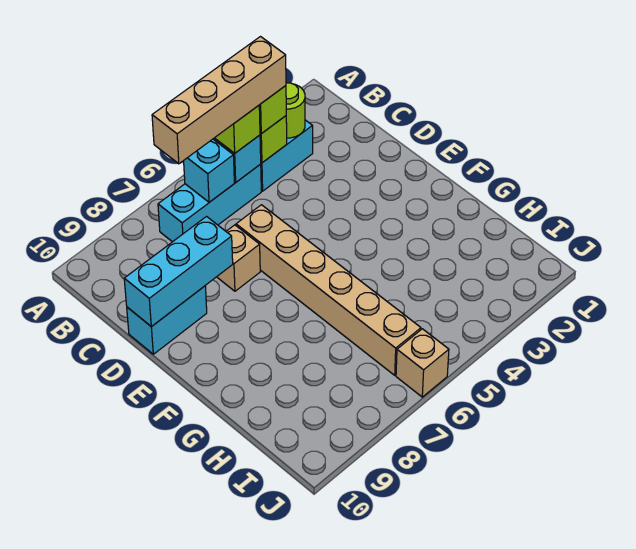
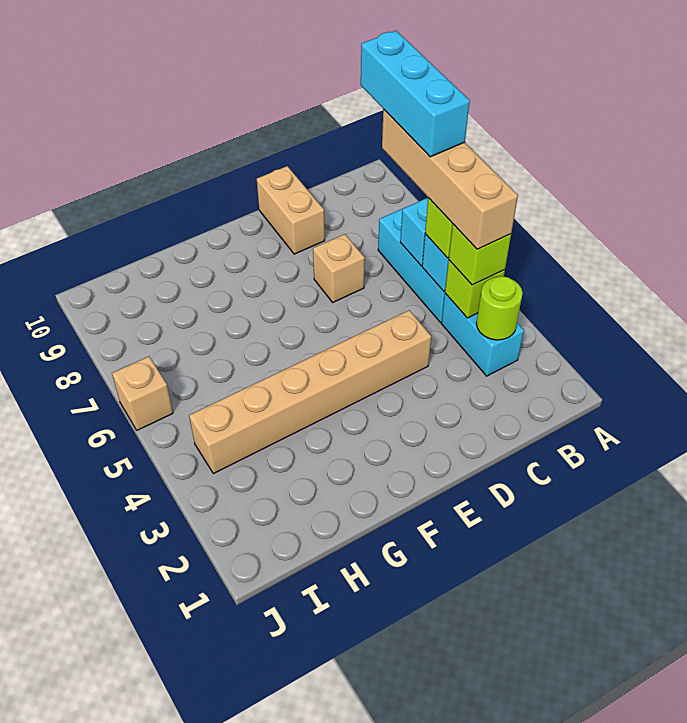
tan brick D6:I6 level 1 -> tan brick D4:I4 level 1
cyan brick D8:D10 level 2 -> cyan brick B6:B8 level 5
cyan brick D9:D10 level 1 -> tan brick D9:D10 level 1

